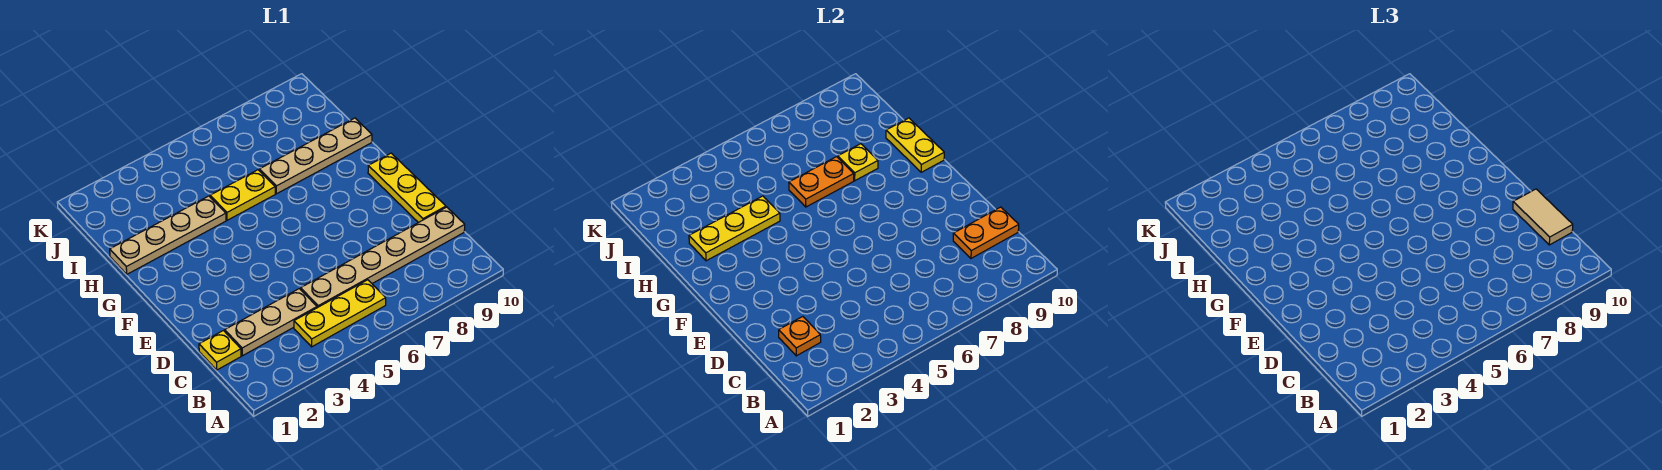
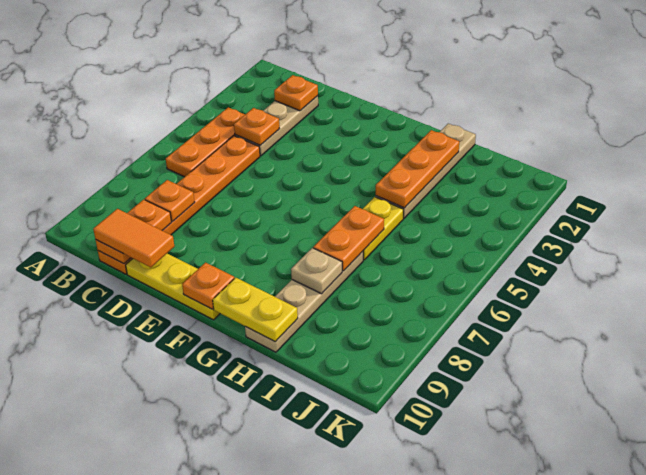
yellow plate B4:B6 level 1 -> orange plate B4:B6 level 1
yellow plate C1 level 1 -> none
none -> orange plate C4 level 2
tan plate C5:C10 level 1 -> orange plate C5:C10 level 1
none -> orange plate C8 level 2
tan tile C10:D10 level 3 -> orange tile C10:D10 level 3
none -> orange plate F10 level 2
yellow plate H2:H4 level 2 -> orange plate H2:H4 level 2
yellow plate H8 level 2 -> tan plate H8 level 2

